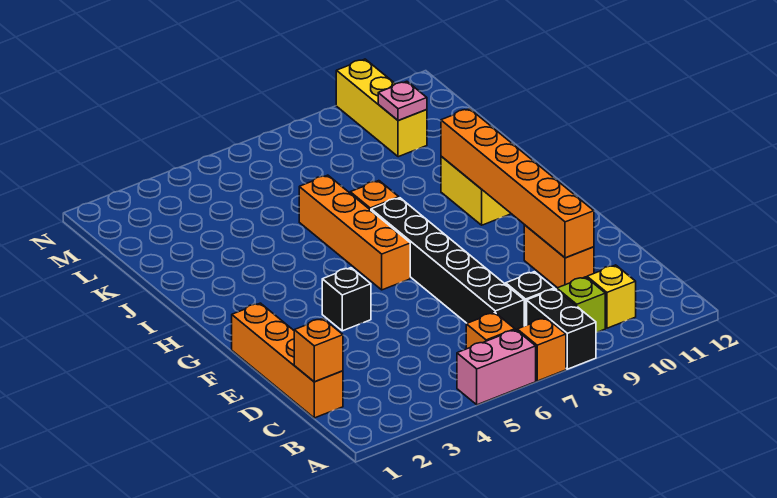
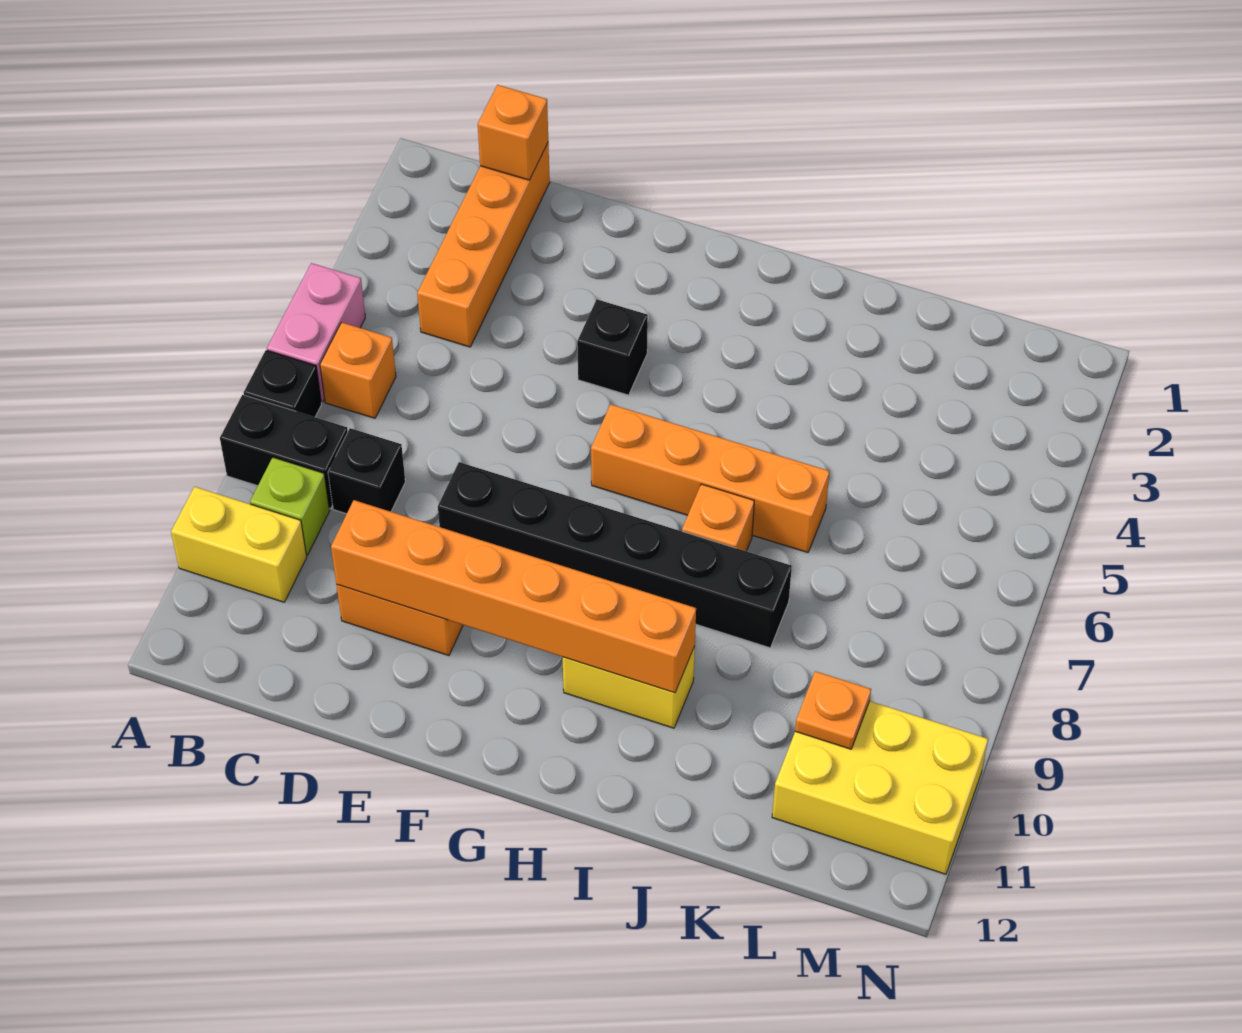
orange brick A7 level 1 -> black brick A7 level 1
yellow brick B10 level 1 -> yellow brick A10:B10 level 1
orange brick C1:F1 level 1 -> orange brick C1:C4 level 1
black brick C7:H7 level 1 -> black brick E8:J8 level 1
yellow brick L10:N10 level 1 -> yellow brick L10:N11 level 1
pink plate L10 level 2 -> orange plate L10 level 2

